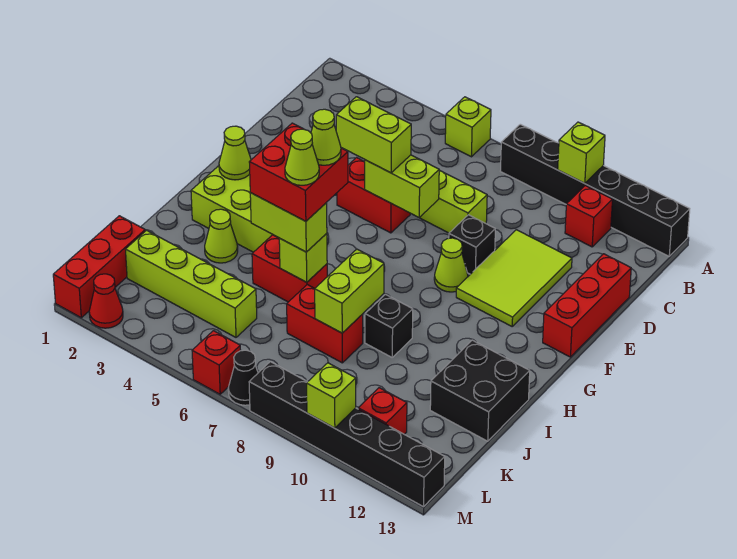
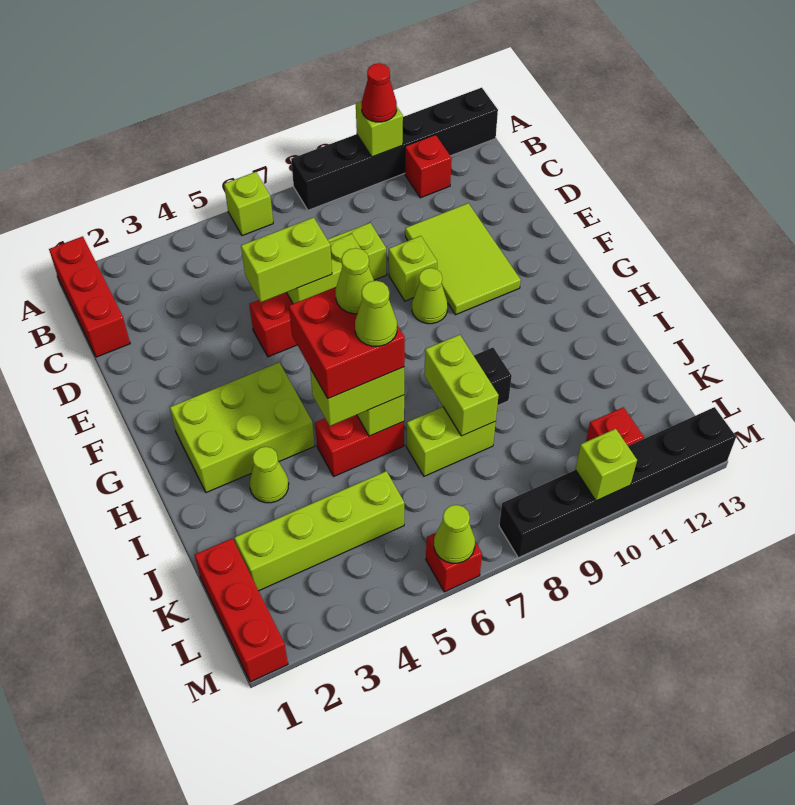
red brick D13:F13 level 1 -> red brick A1:C1 level 1
black brick E9 level 1 -> lime brick E9 level 1
lime cone G2 level 2 -> lime cone M6 level 2
black brick I12:J13 level 1 -> none
red brick J7:J8 level 1 -> lime brick J7:J8 level 1
red cone M2 level 1 -> red cone A10 level 3
black cone M7 level 1 -> none

